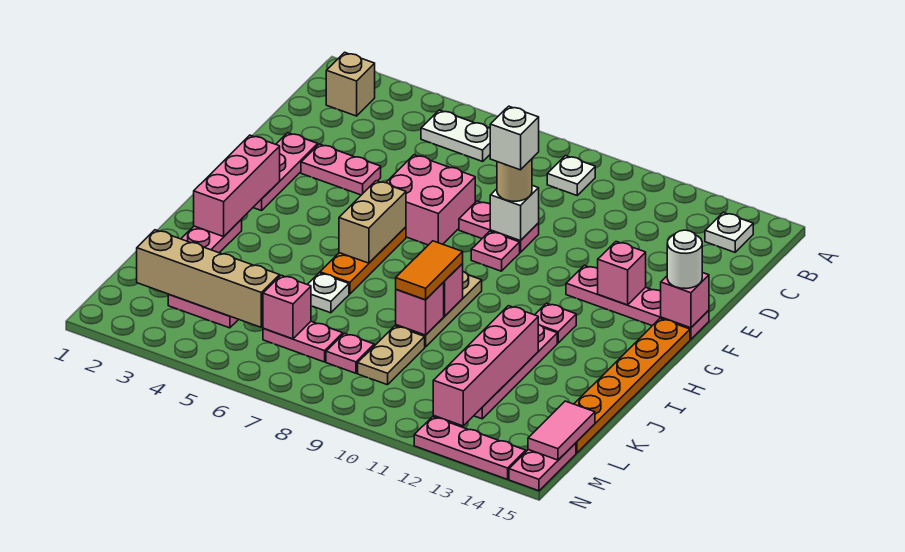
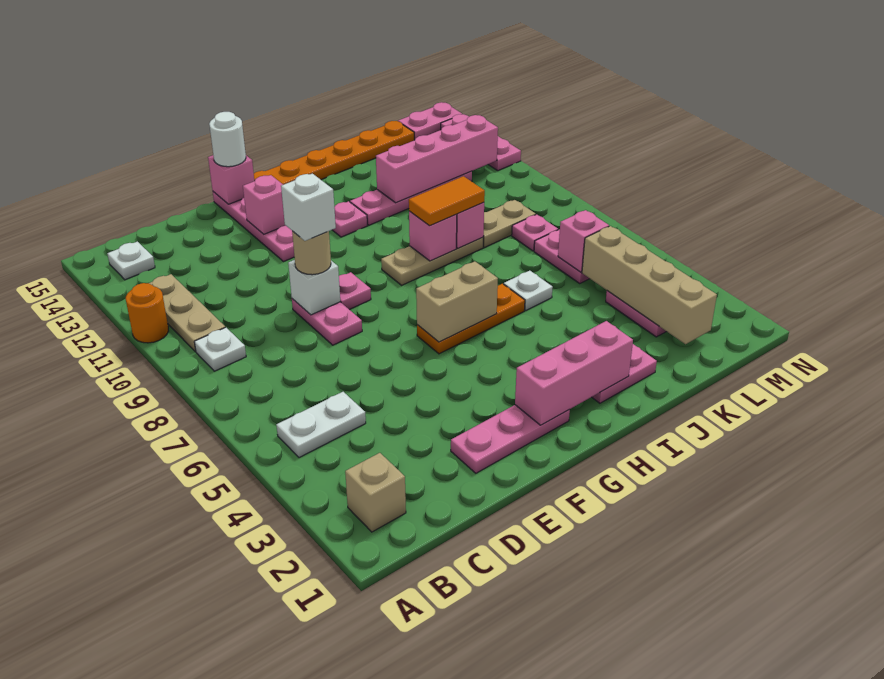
none -> orange round brick A11 level 1
white plate B5:B6 level 1 -> white plate B5:C5 level 1
none -> tan plate B10:B12 level 1
pink plate E3:E4 level 1 -> none
pink brick E6:F7 level 1 -> none
pink tile L15:M15 level 2 -> none

